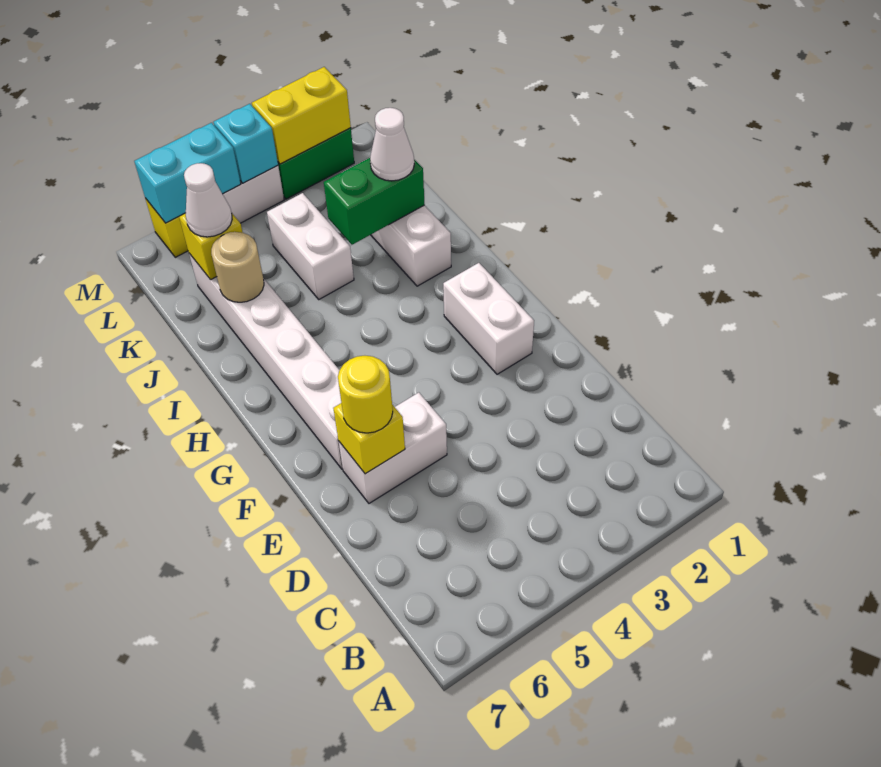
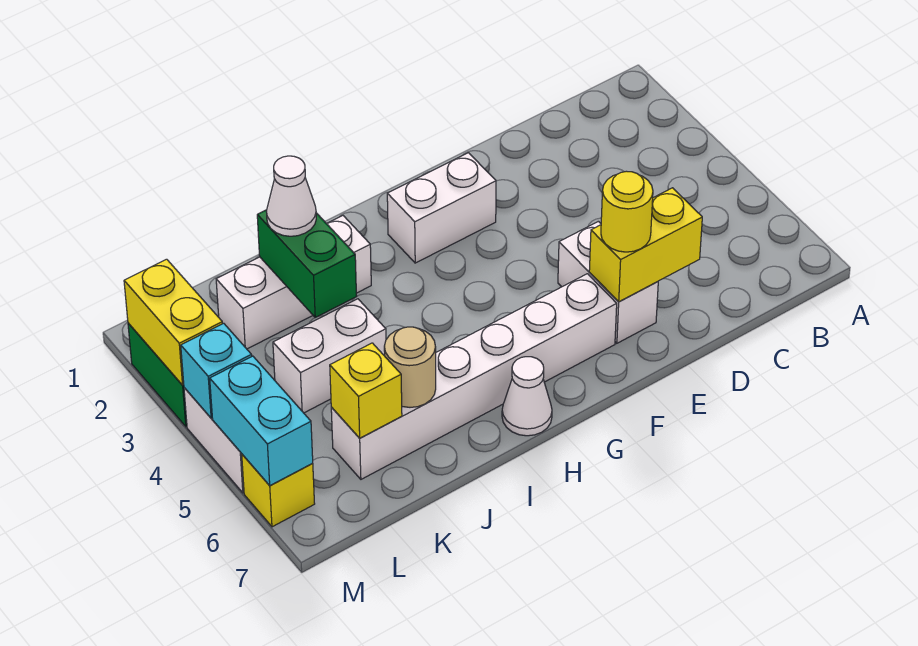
yellow brick E6 level 2 -> yellow brick D6:E6 level 2
white cone K6 level 3 -> white cone H7 level 1

